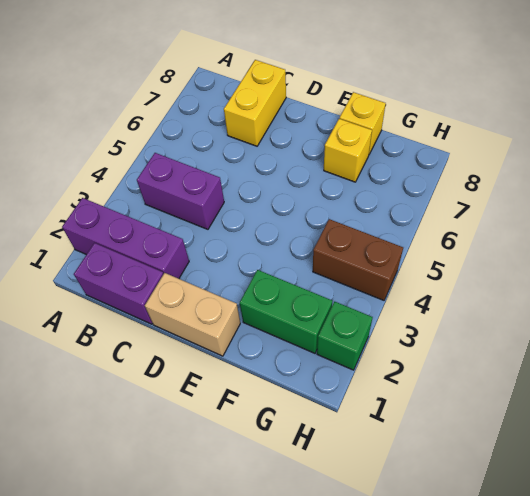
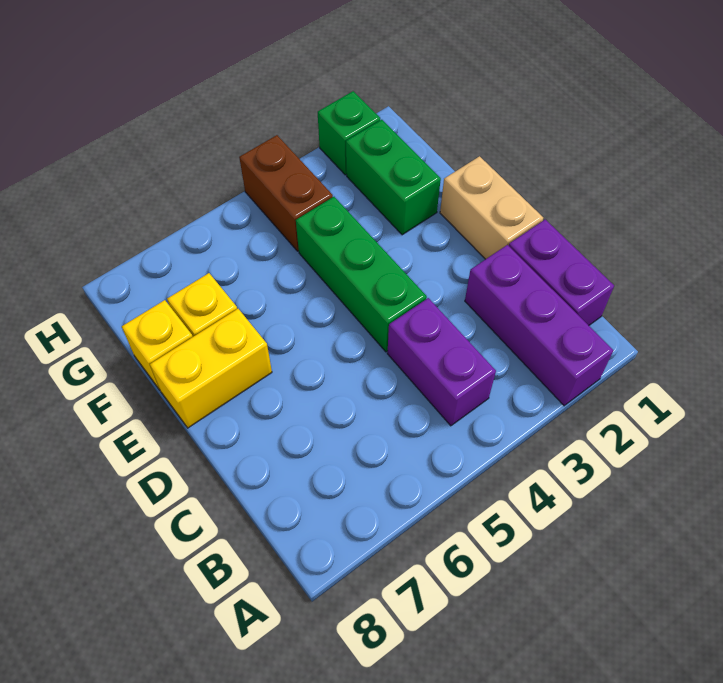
yellow brick C7:C8 level 1 -> yellow brick E7:E8 level 1
none -> green brick D4:F4 level 1

